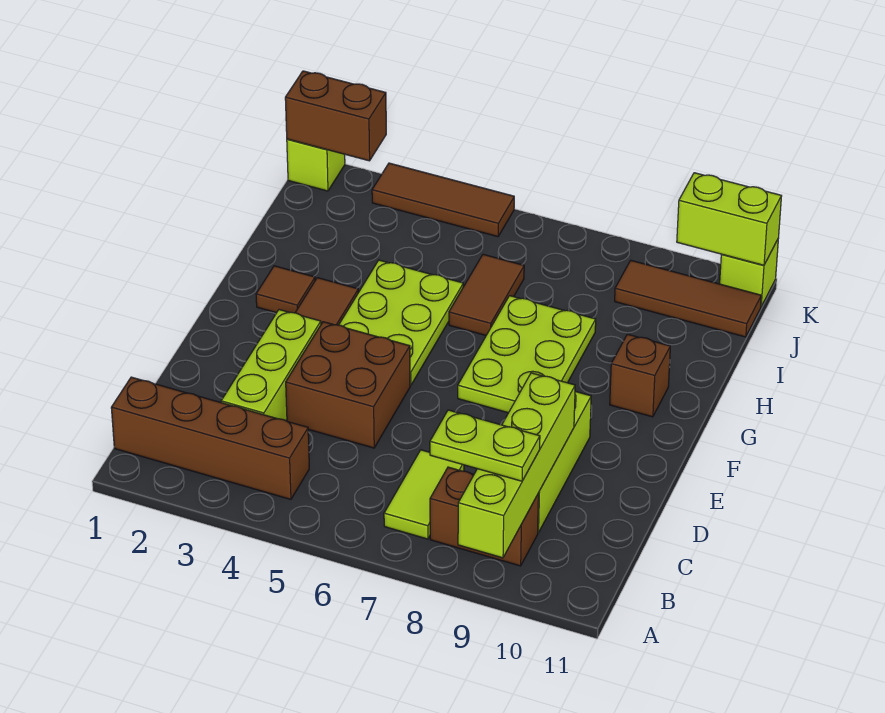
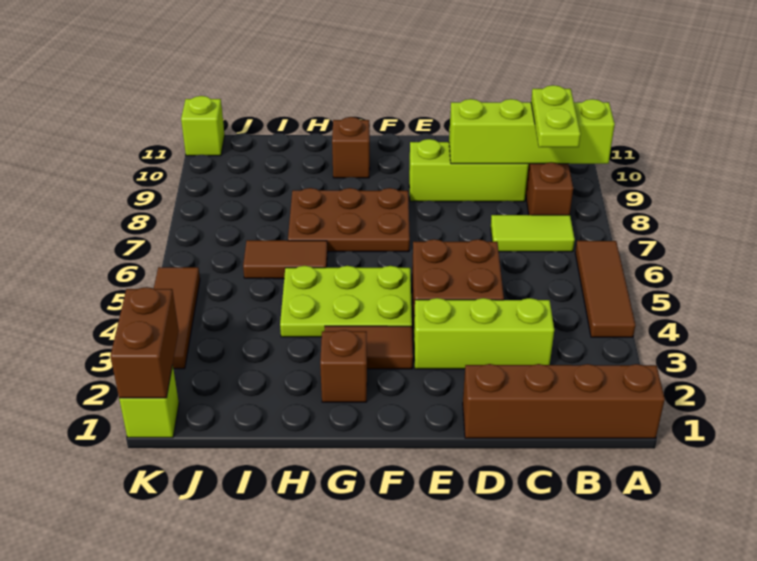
brown brick B1:B4 level 1 -> brown brick A1:D1 level 1
lime plate F7:H8 level 1 -> brown plate F7:H8 level 1
brown tile G2 level 1 -> brown brick G2 level 1
brown tile J9:J11 level 1 -> brown tile A4:A6 level 1
lime brick K10:K11 level 2 -> none

